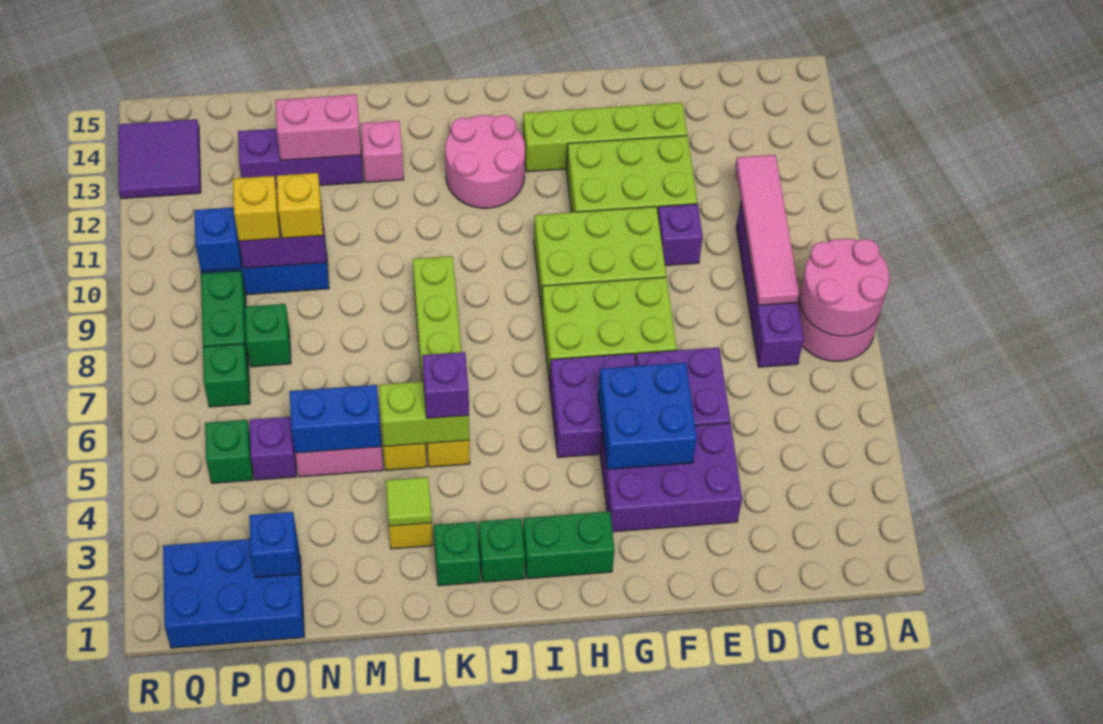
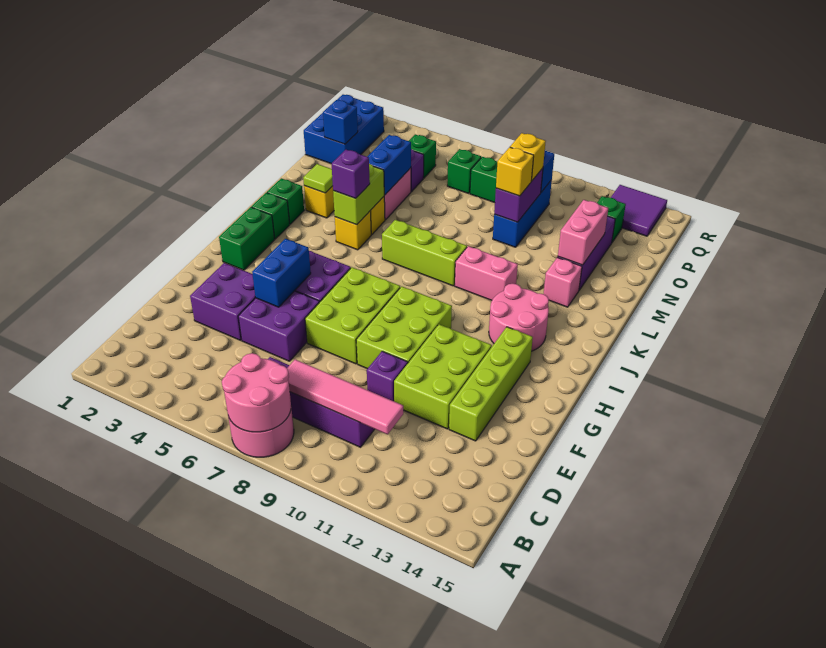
purple brick E3:G4 level 1 -> purple brick E3:F4 level 1
blue brick F4:G5 level 2 -> blue brick F5:G5 level 2
none -> pink brick K10:K11 level 1
green brick O8 level 1 -> green brick P13 level 1

